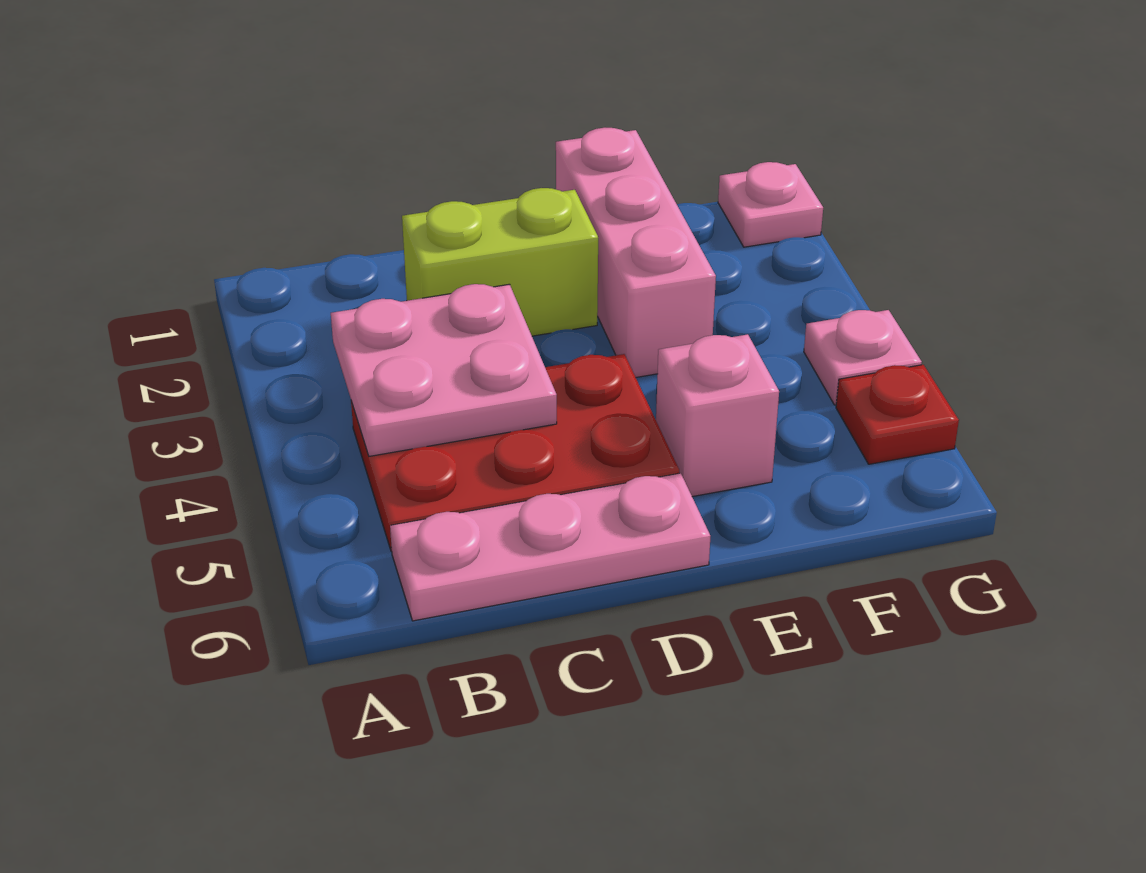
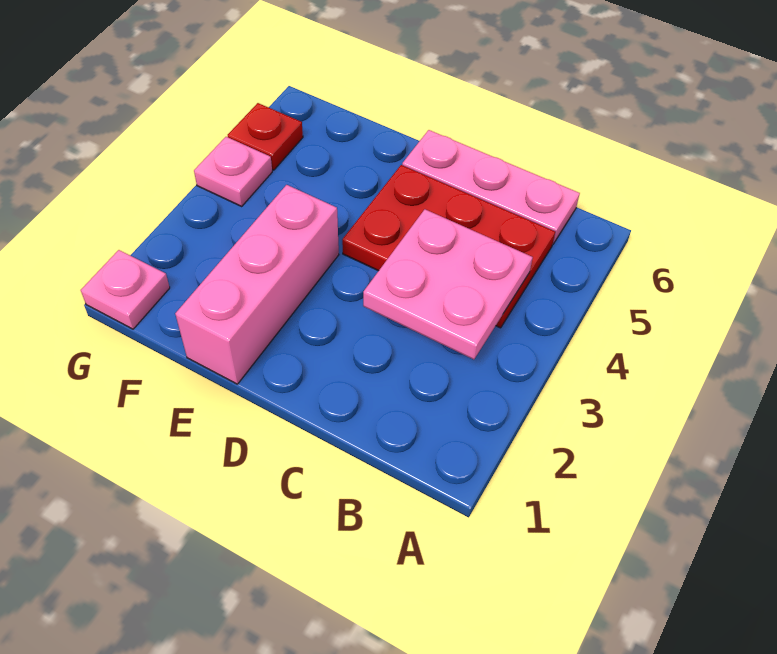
lime brick C2:D2 level 1 -> none
pink brick E5 level 1 -> none

